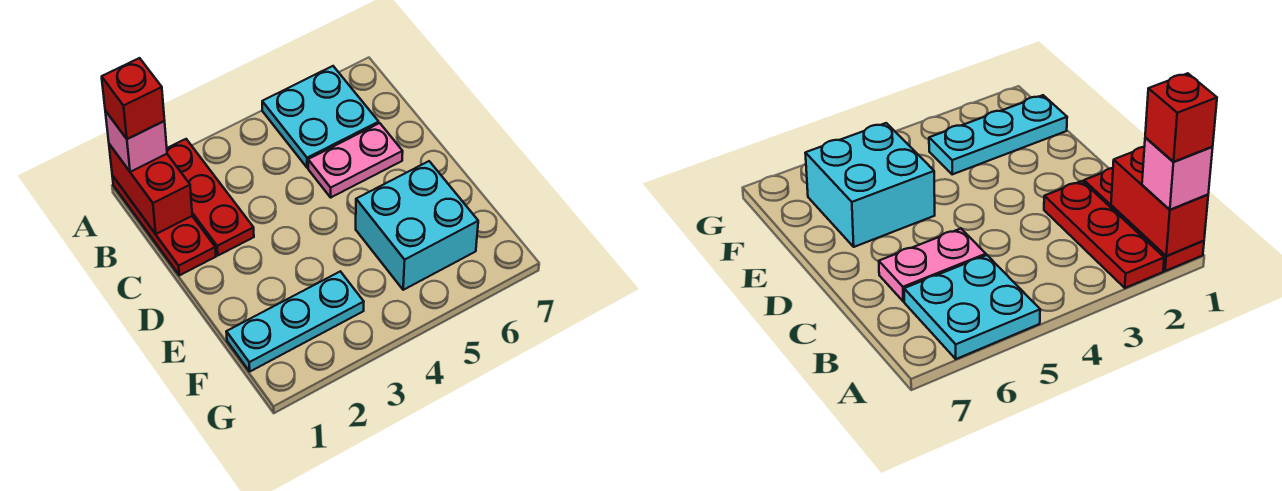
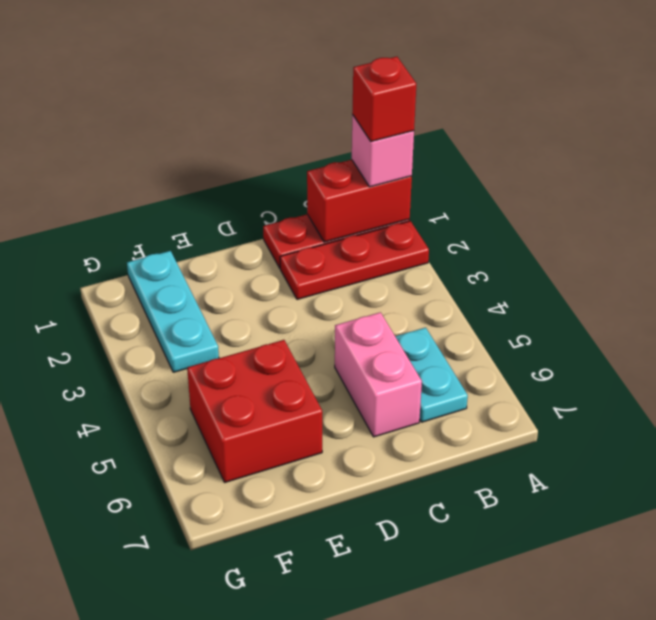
cyan plate A5:B6 level 1 -> cyan plate B5:B6 level 1
pink plate C5:C6 level 1 -> pink brick C5:C6 level 1
cyan brick E5:F6 level 1 -> red brick E5:F6 level 1

